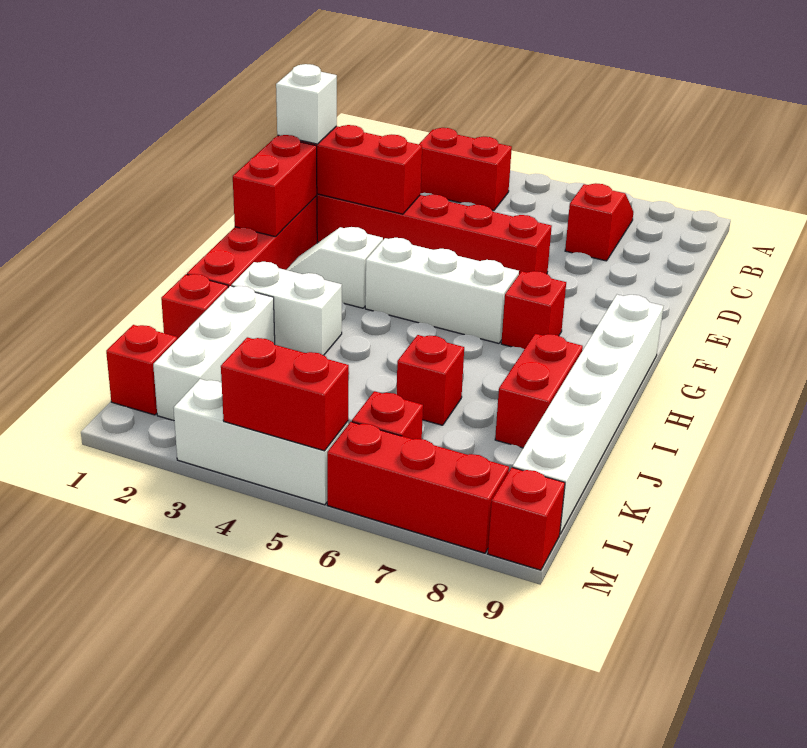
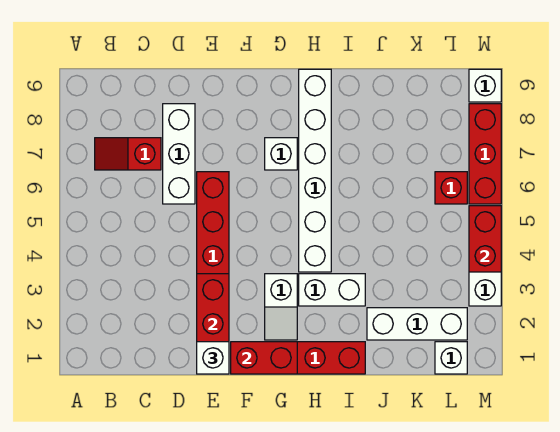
red brick B3:B4 level 1 -> none
white brick G4:G6 level 1 -> white brick D6:D8 level 1
red brick G7 level 1 -> white brick G7 level 1
white brick G9:L9 level 1 -> white brick H4:H9 level 1
white brick I2:I3 level 1 -> white brick H3:I3 level 1
red brick I8:J8 level 1 -> none
red brick J1 level 1 -> none
red brick J6 level 1 -> none
red brick L1 level 1 -> white brick L1 level 1
red brick M9 level 1 -> white brick M9 level 1

